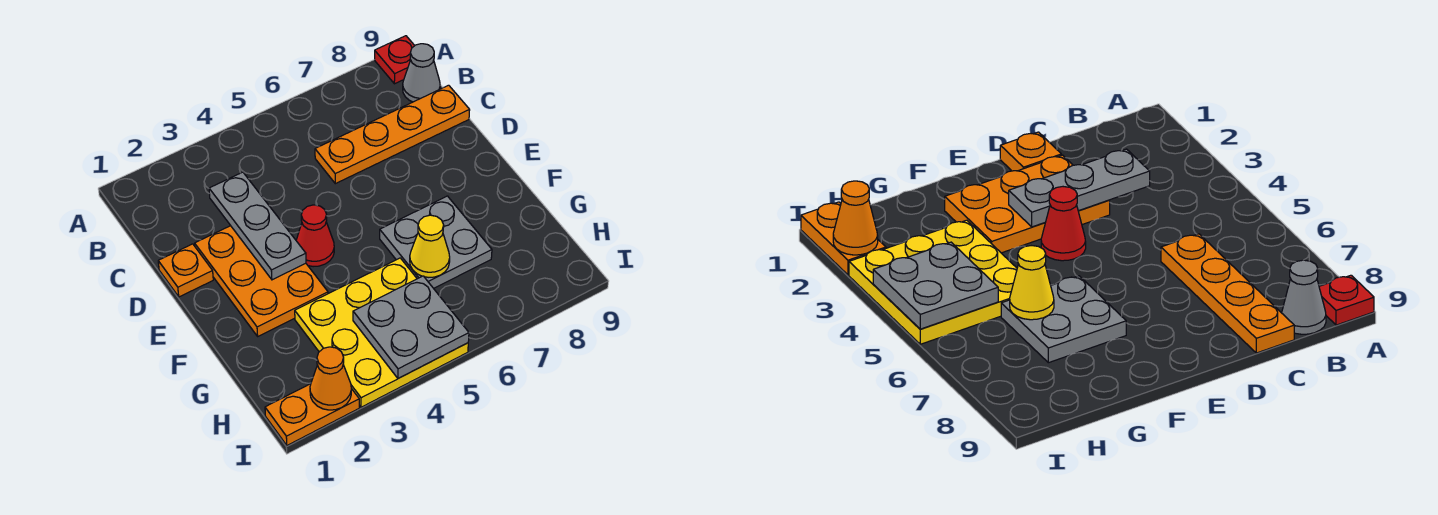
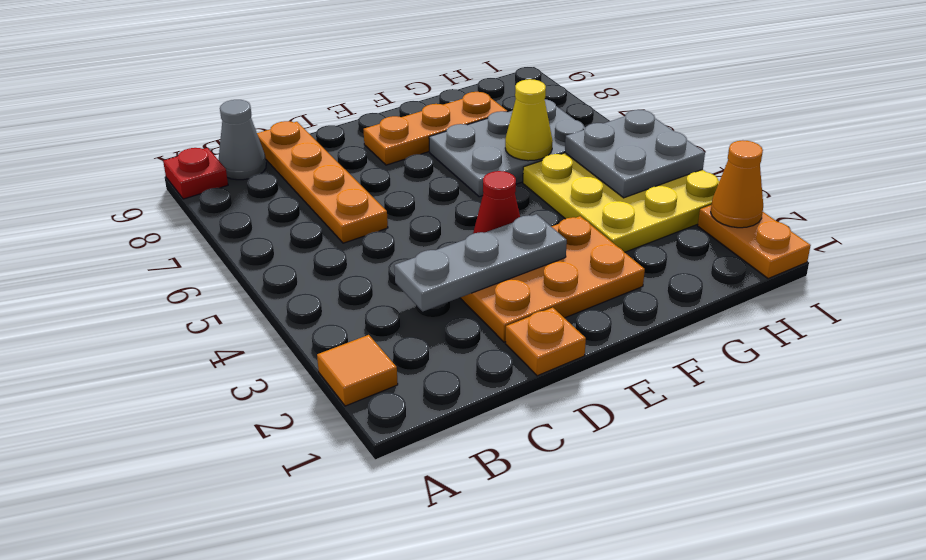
none -> orange tile A2 level 1
none -> orange plate E8:G8 level 1
grey plate F6:G7 level 1 -> grey plate F6:H7 level 1

